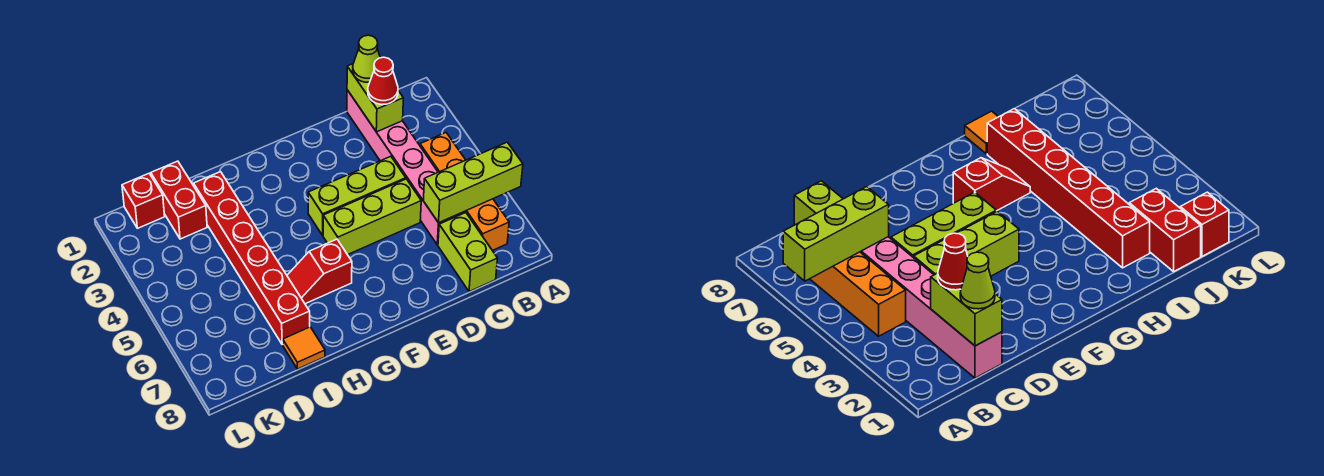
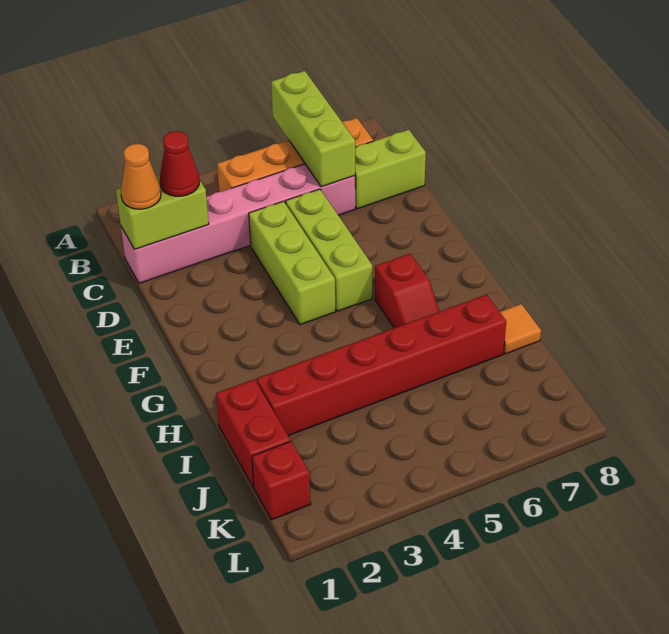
lime cone C1 level 3 -> orange cone C1 level 3
red brick J1:J2 level 1 -> red brick I1:J1 level 1

